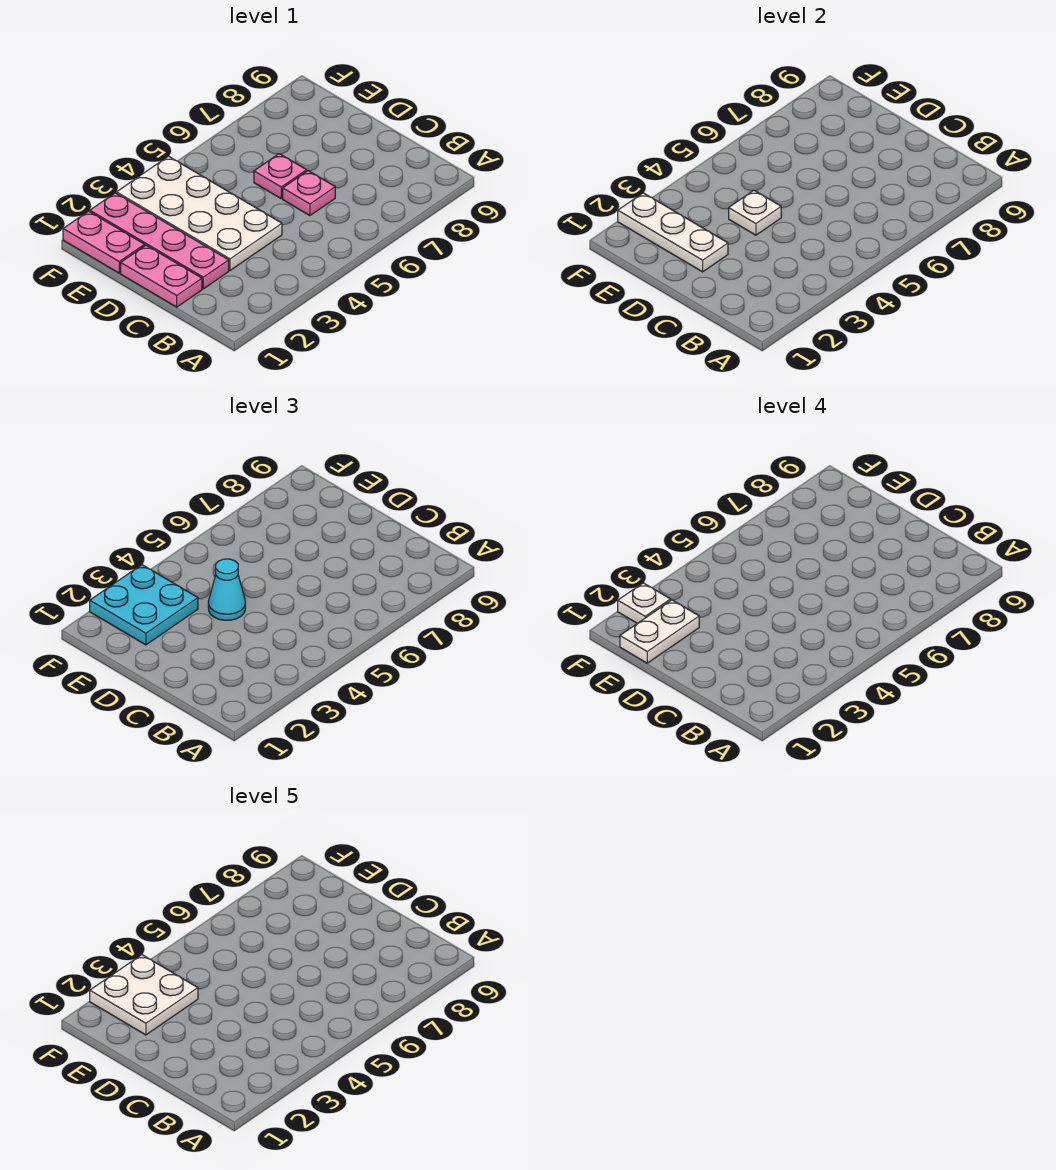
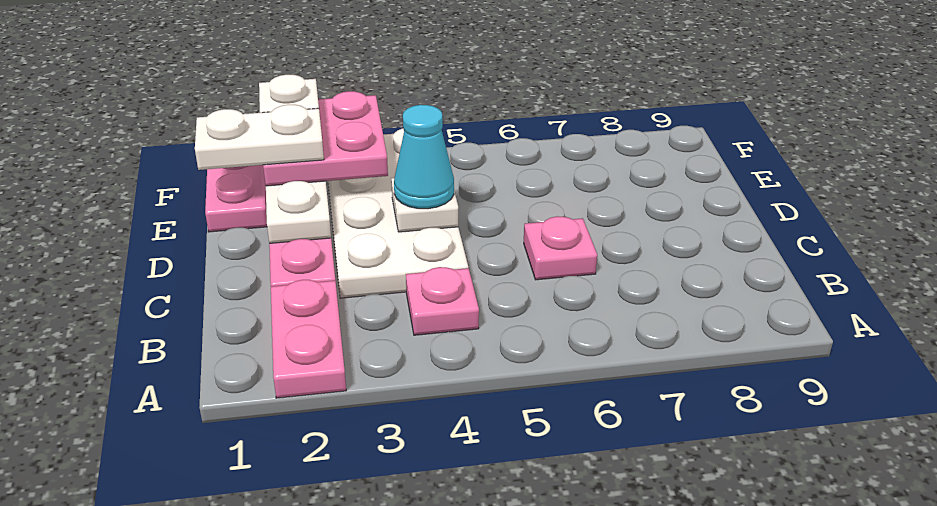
pink plate C1:D1 level 1 -> pink plate A2:B2 level 1
pink plate D6 level 1 -> pink plate B4 level 1
cyan plate E2:F3 level 3 -> pink plate E2:F3 level 3
white plate E2:F3 level 5 -> none

